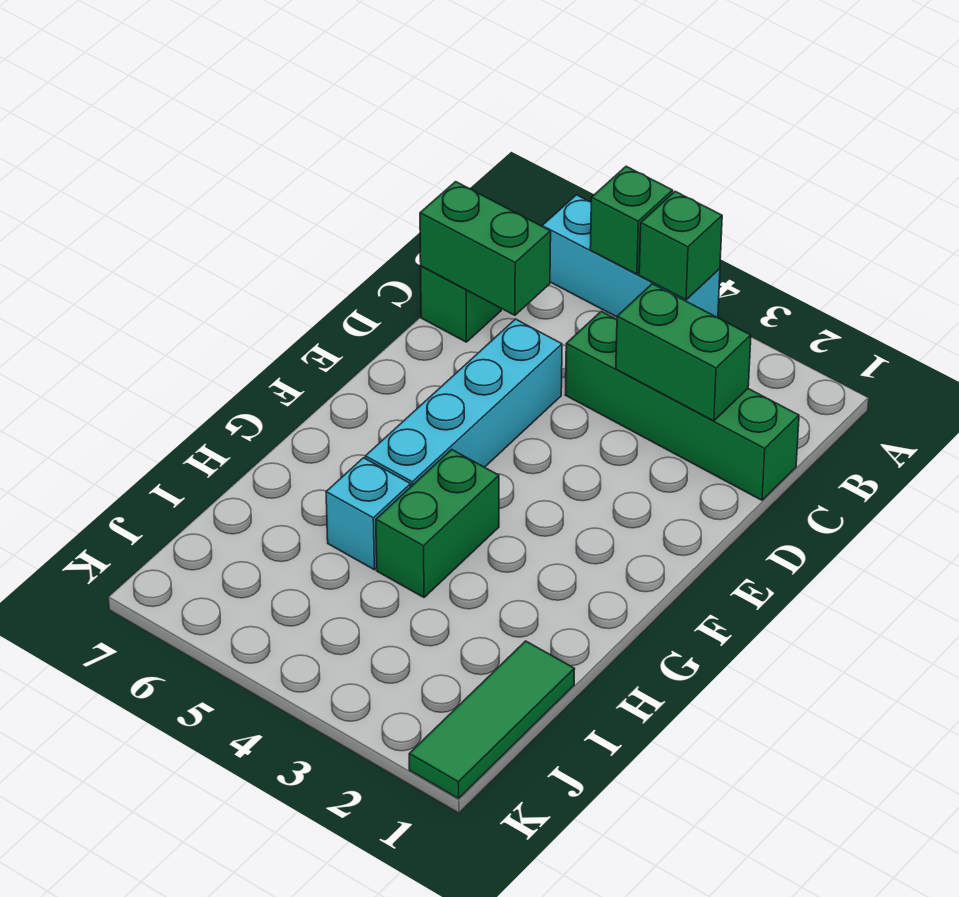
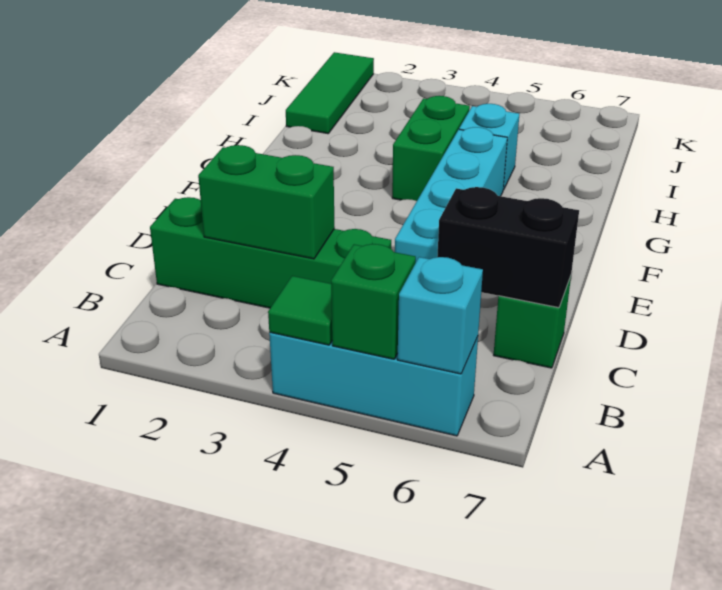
green brick A4 level 2 -> green tile A4 level 2
none -> cyan brick A6 level 2
green brick C6:C7 level 2 -> black brick C6:C7 level 2

